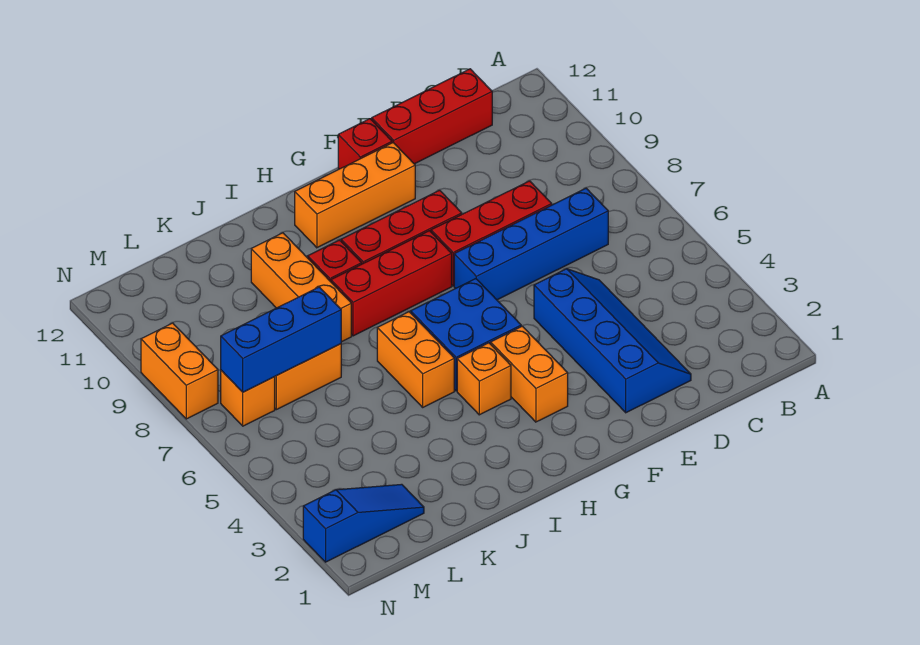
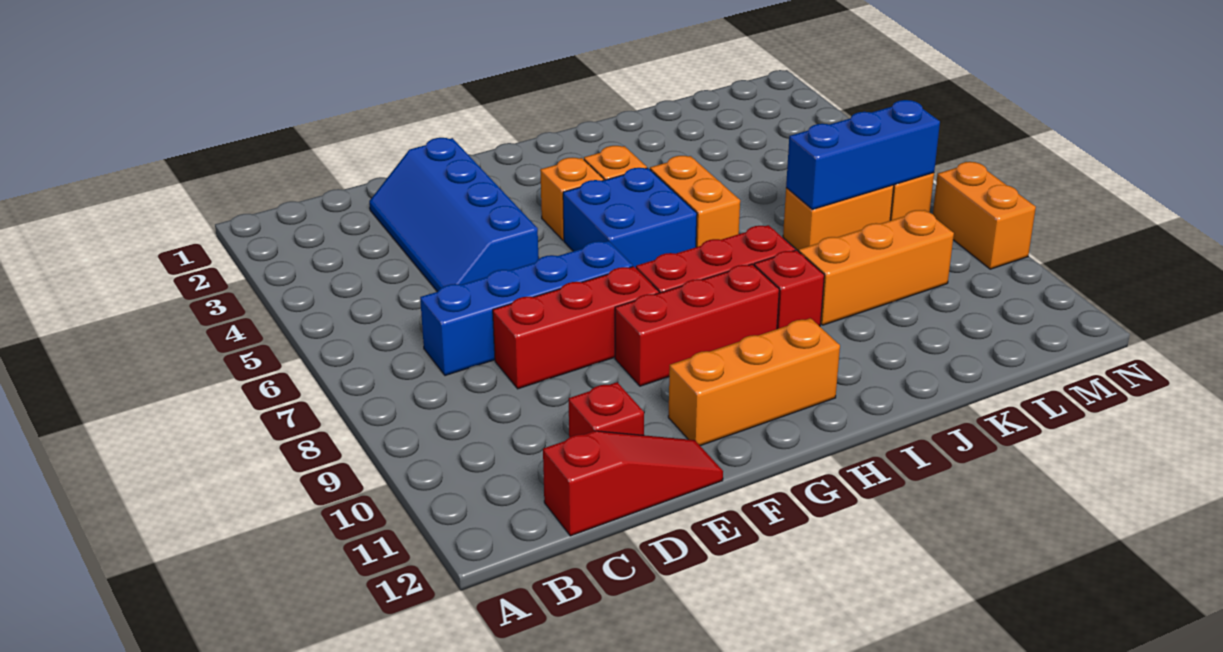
red brick C12:E12 level 1 -> red slope C12:E12 level 1 top C
red brick F12 level 1 -> red brick D11 level 1
orange brick G3:G4 level 1 -> orange brick G4 level 1
orange brick J8:J10 level 1 -> orange brick J9:L9 level 1
blue slope L2:N2 level 1 top N -> none

